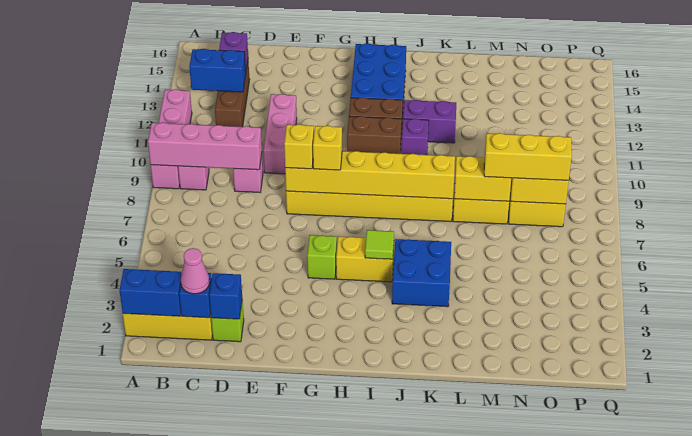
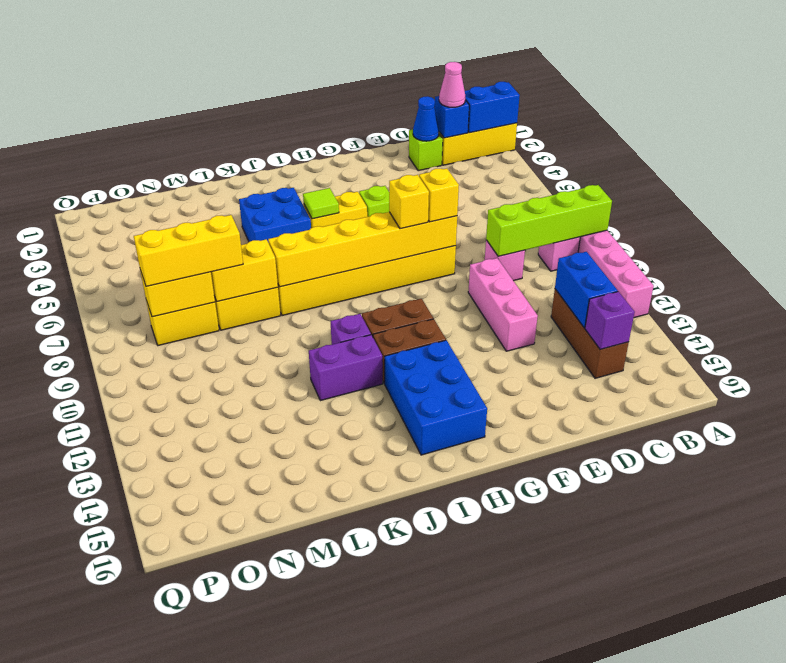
pink brick A9:D9 level 2 -> lime brick A9:D9 level 2
blue brick B13:C13 level 2 -> blue brick C12:C13 level 2
blue brick D2 level 2 -> blue cone D2 level 2

